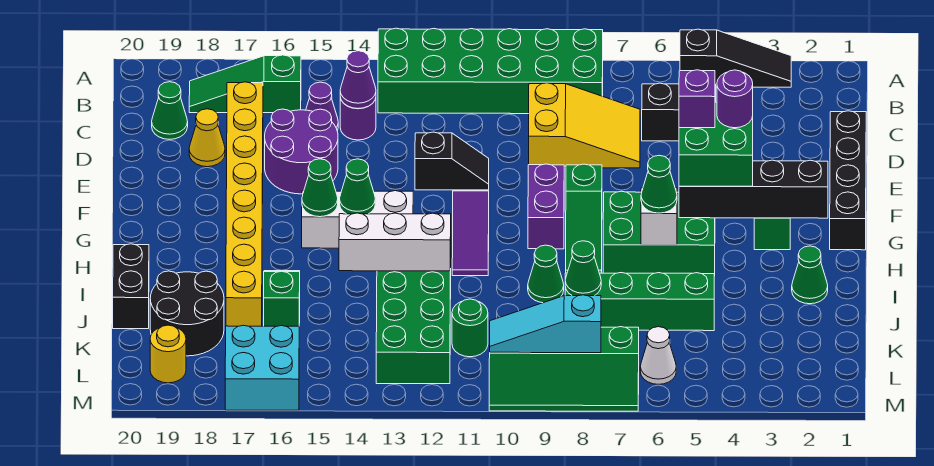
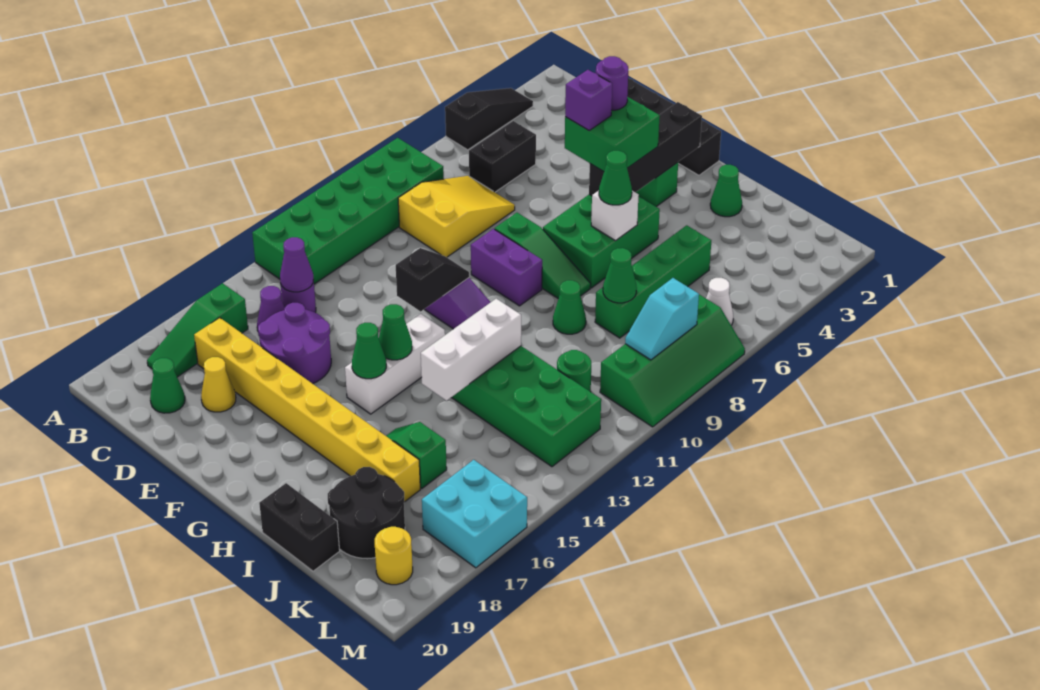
cyan slope L8:L10 level 2 top 8 -> cyan slope L8:L9 level 2 top 8

